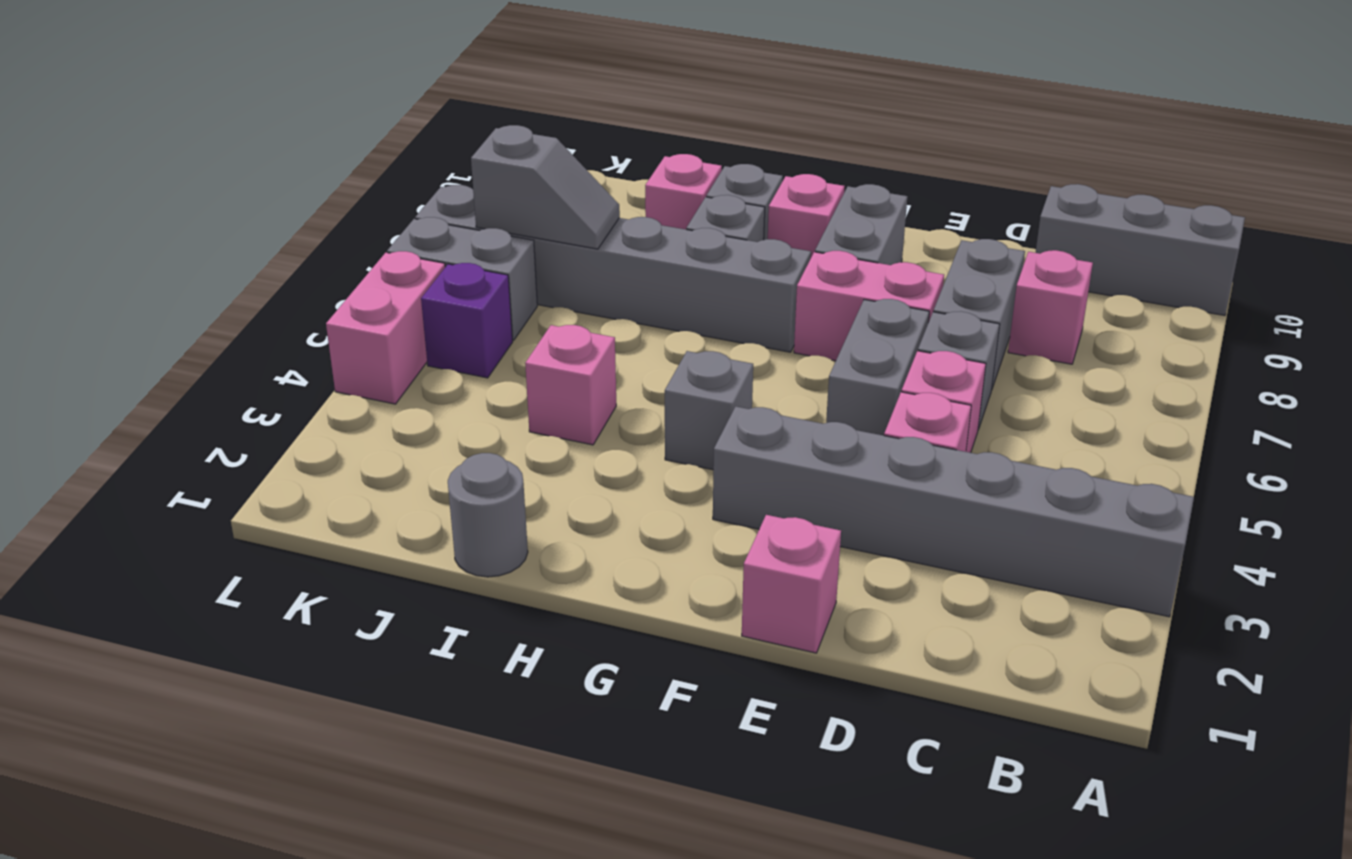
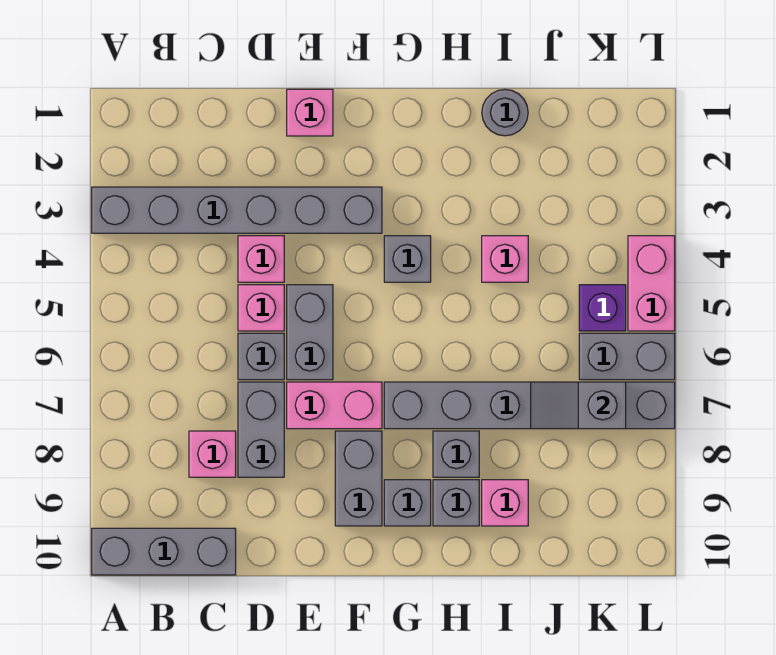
pink brick G9 level 1 -> grey brick G9 level 1

